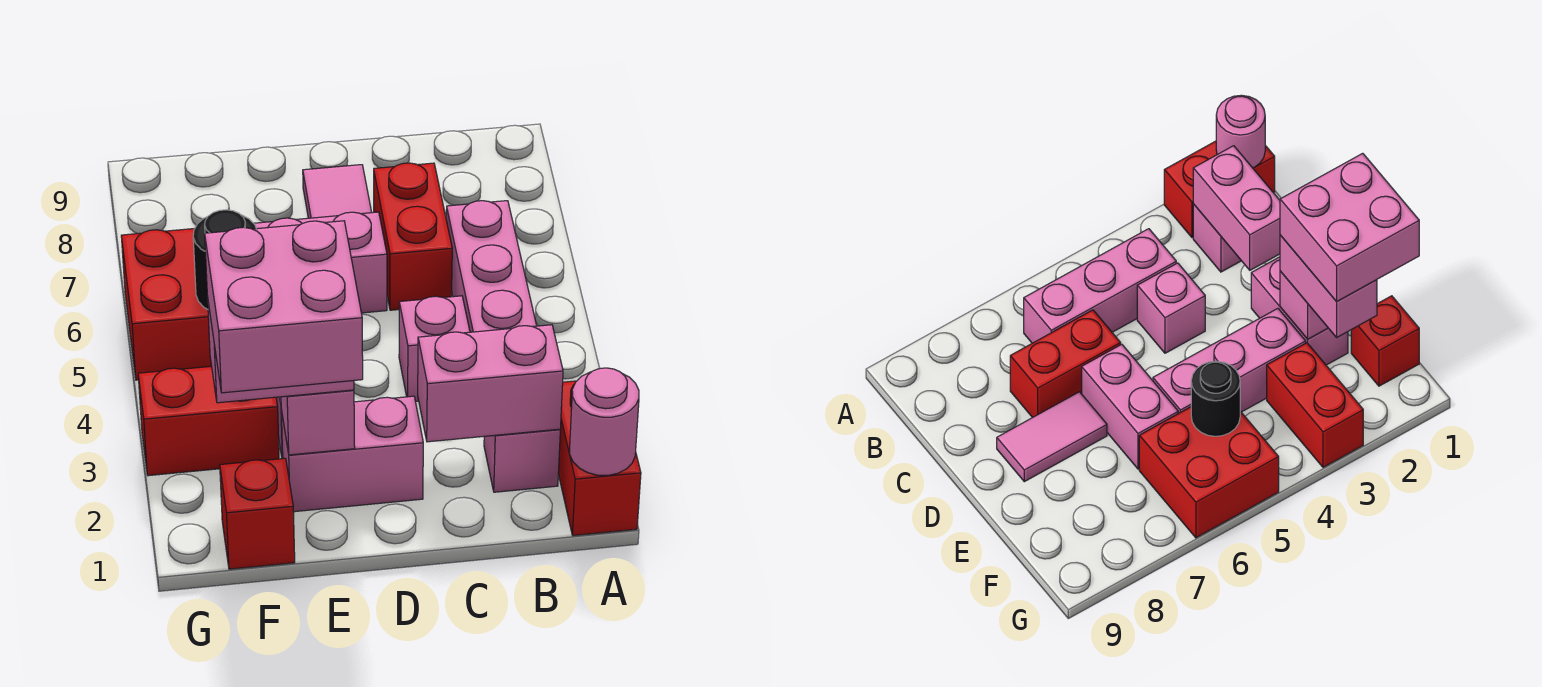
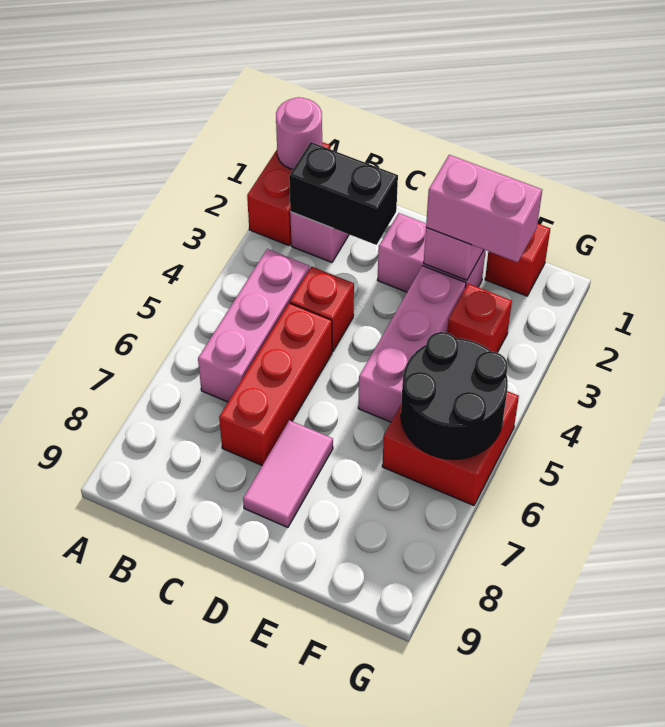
pink brick B2:C2 level 2 -> black brick B2:C2 level 2
pink brick C4 level 1 -> red brick C4 level 1
red brick C6:C7 level 1 -> red brick C5:C7 level 1
pink brick D6:E6 level 1 -> none
pink brick E1:F2 level 4 -> none
red brick F3:G3 level 1 -> red brick F3 level 1
black round brick F5 level 2 -> black round brick F5:G6 level 2

